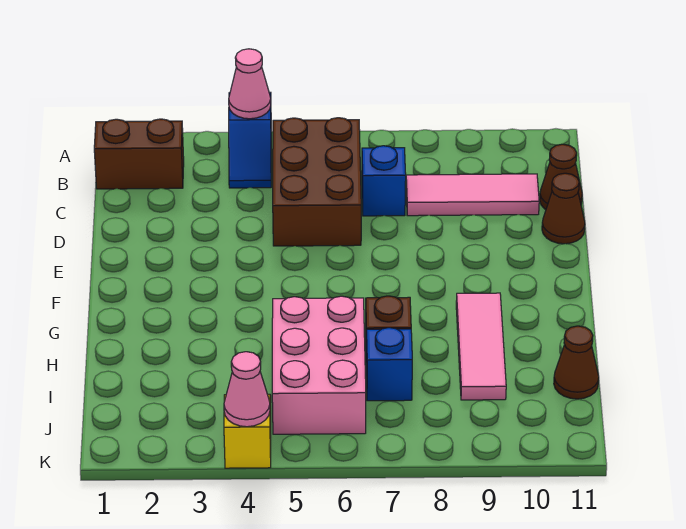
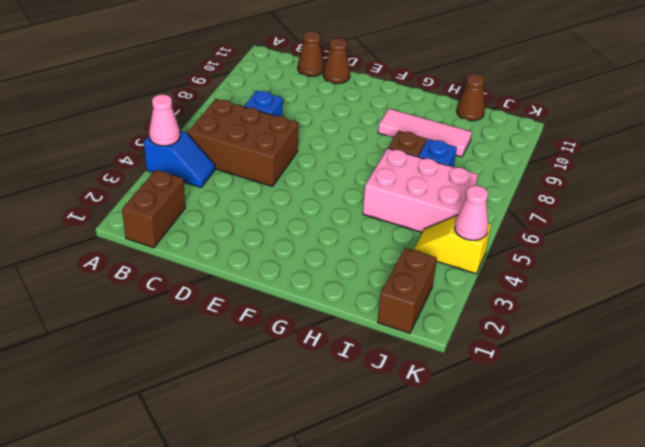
pink tile C8:C10 level 1 -> none
none -> brown brick J1:J2 level 1

